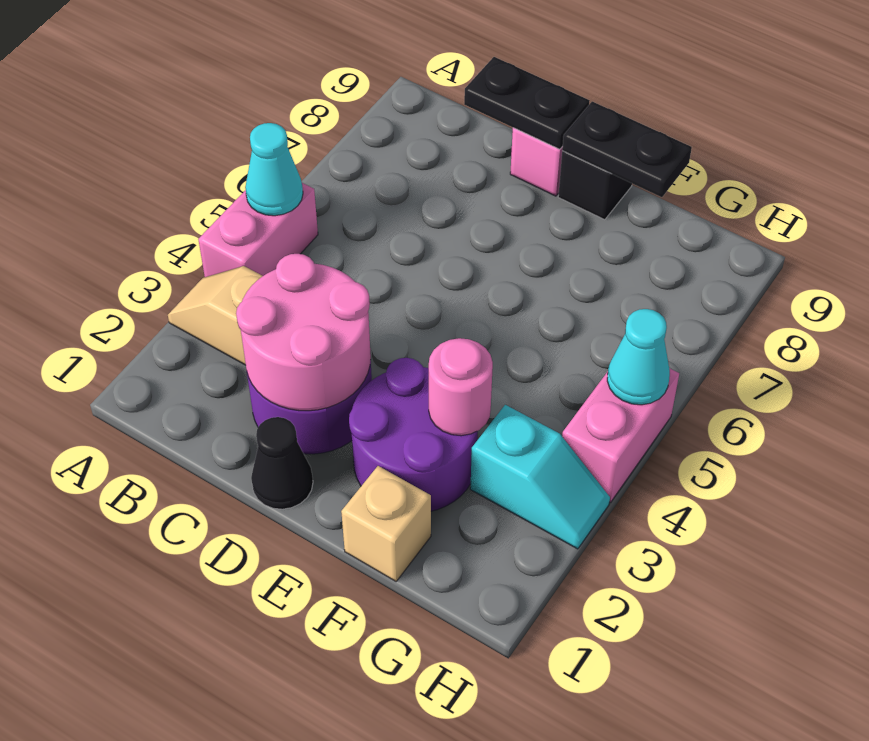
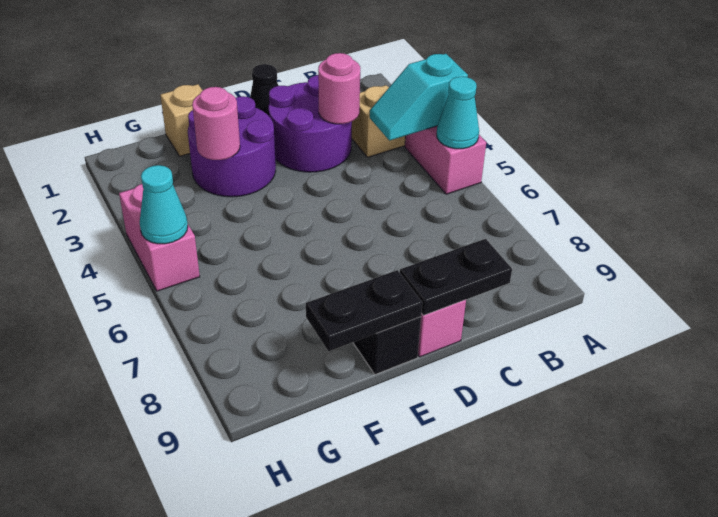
pink round brick C2:D3 level 2 -> pink round brick C3 level 2
cyan slope G3:H3 level 1 top G -> cyan slope A4:B4 level 2 top A

